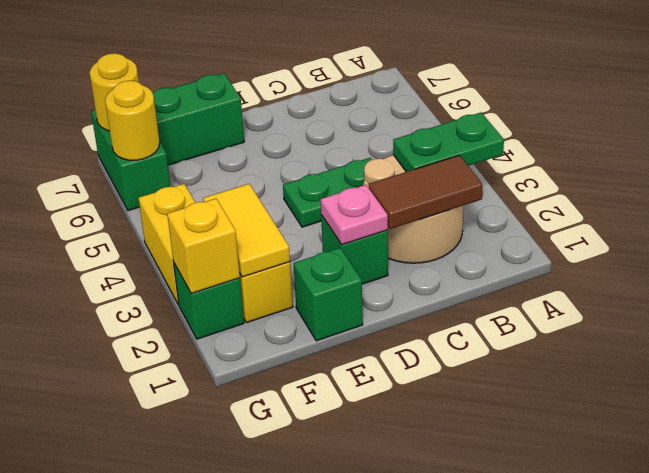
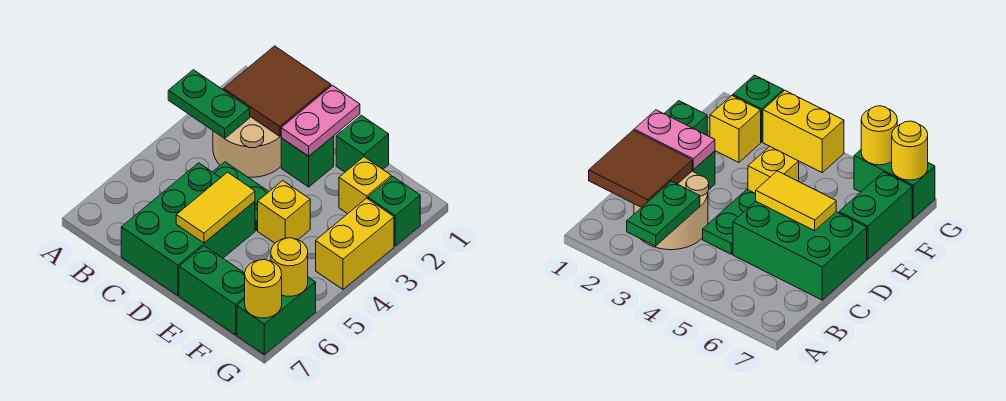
brown tile B2:C2 level 2 -> brown tile B1:C2 level 2
none -> green brick C5:D7 level 1
pink plate D2 level 2 -> pink plate D1:D2 level 2
yellow tile F2:F3 level 2 -> yellow tile D5:D6 level 2
yellow brick G2 level 2 -> yellow brick E4 level 1

